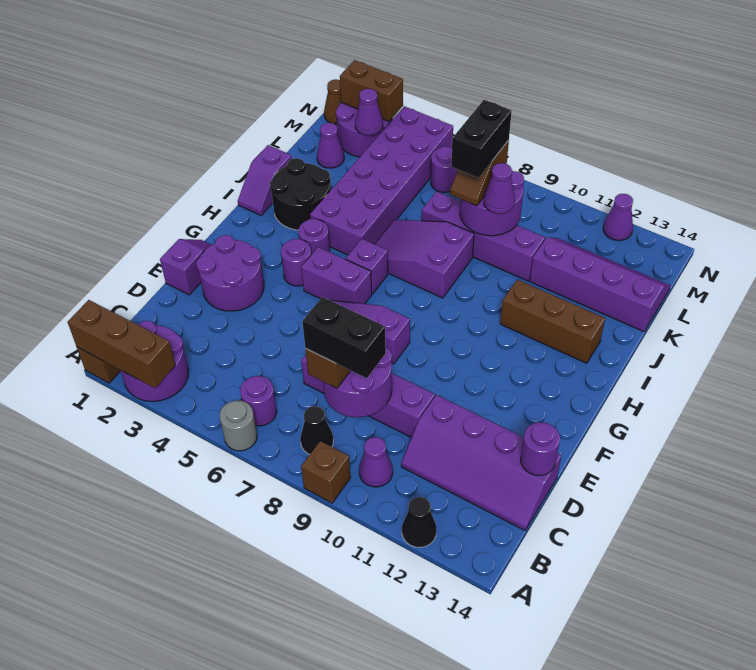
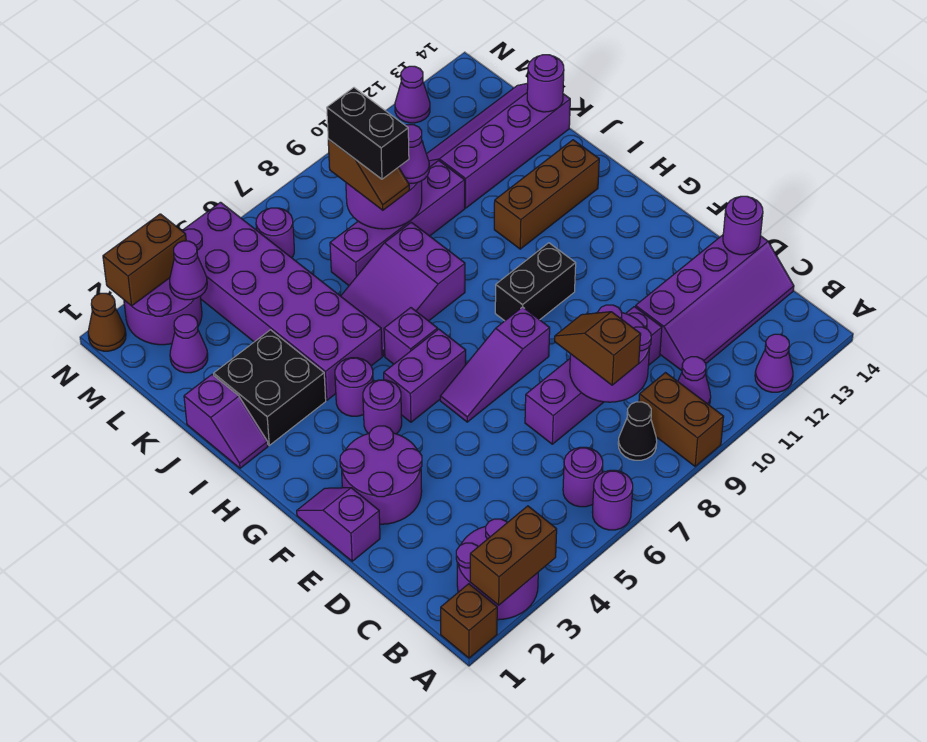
brown brick A1:A3 level 2 -> brown brick A2:A3 level 2
grey round brick A6 level 1 -> purple round brick A6 level 1
brown brick A9 level 1 -> brown brick A9:B9 level 1
black cone A12 level 1 -> purple cone A12 level 1
black brick C8:C9 level 4 -> black brick G9:G10 level 1
black round brick I2:J3 level 1 -> black brick I2:J3 level 1
none -> purple round brick K14 level 2

